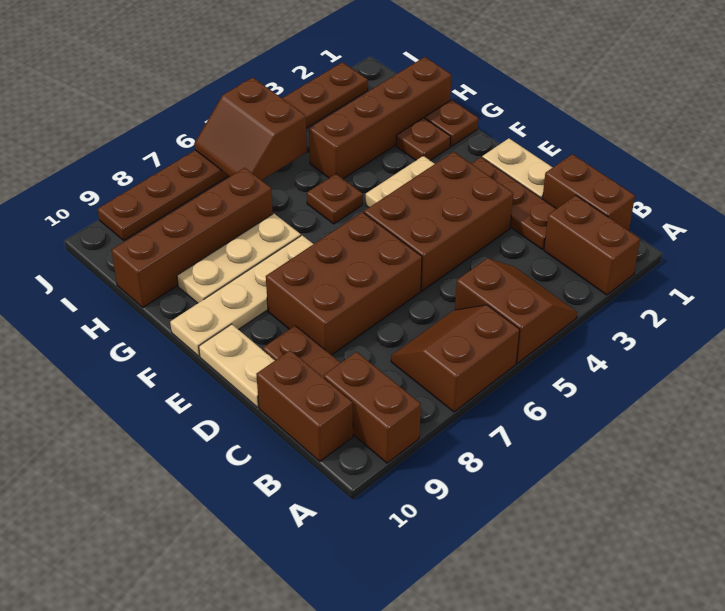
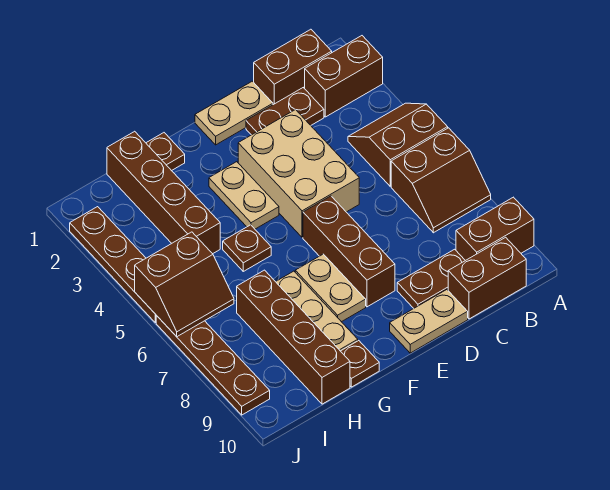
brown slope A6:B7 level 1 top A -> brown slope A6:B7 level 1 top 6
brown plate C2:E2 level 1 -> brown plate C2:D2 level 1
brown brick D3:E5 level 1 -> tan brick D3:E5 level 1
brown brick D6:E8 level 1 -> brown brick E6:E8 level 1
tan plate F7:F10 level 1 -> tan plate F7:F8 level 1
brown plate G2 level 1 -> brown plate G10 level 1

